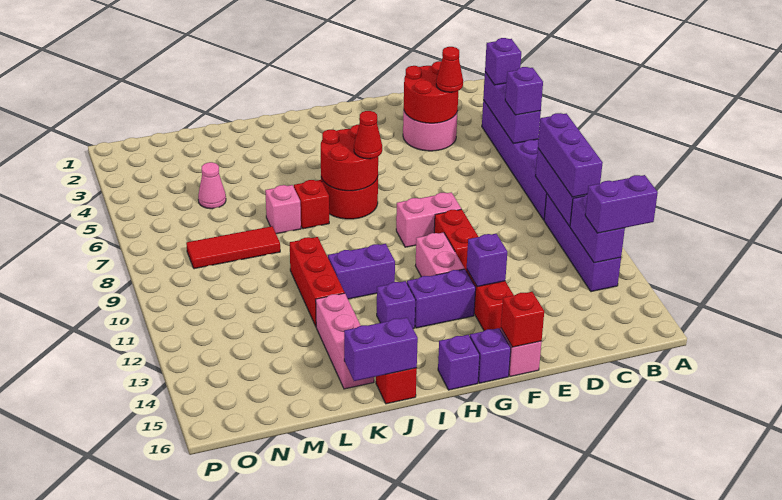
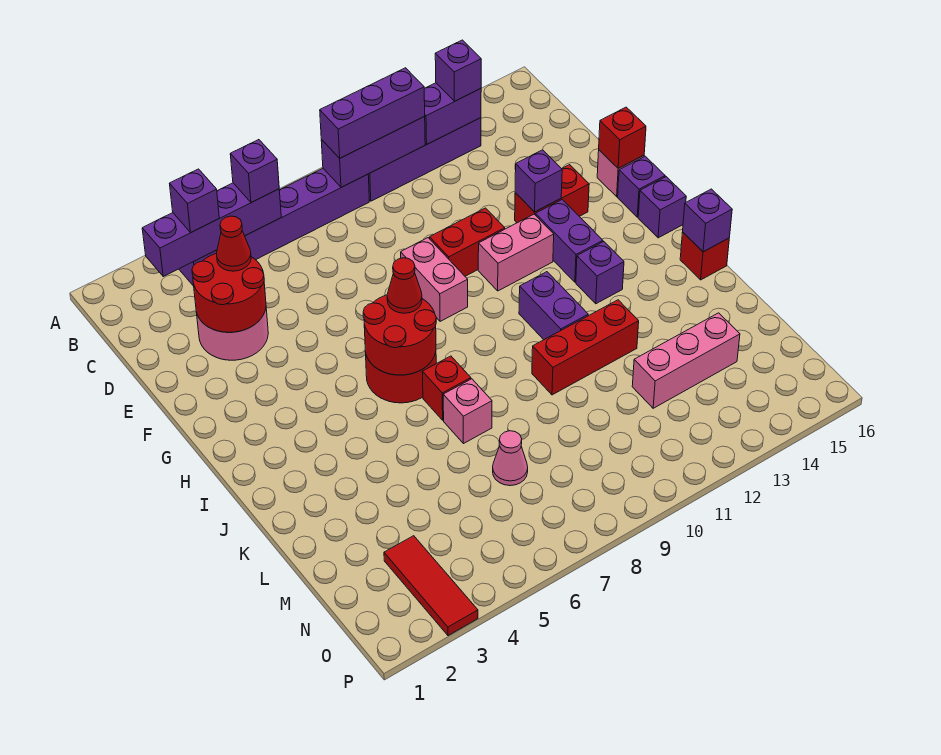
purple brick A13:B13 level 3 -> purple brick B13 level 3
purple brick B4:B6 level 2 -> purple brick B3:B6 level 2
purple brick J16:K16 level 2 -> purple brick J16 level 2
pink brick K13:K15 level 1 -> pink brick M12:M14 level 1
red tile L8:N8 level 1 -> red tile N3:P3 level 1
pink cone M5 level 1 -> pink cone M7 level 1

